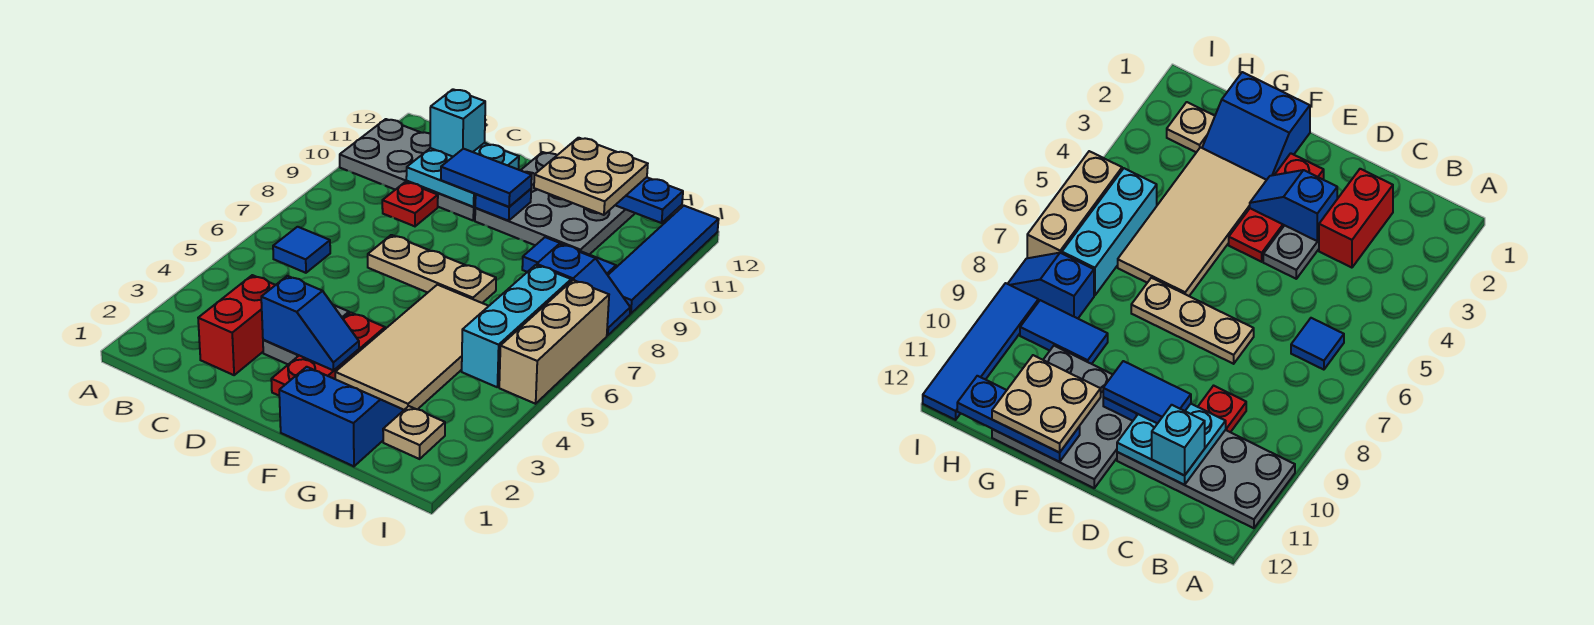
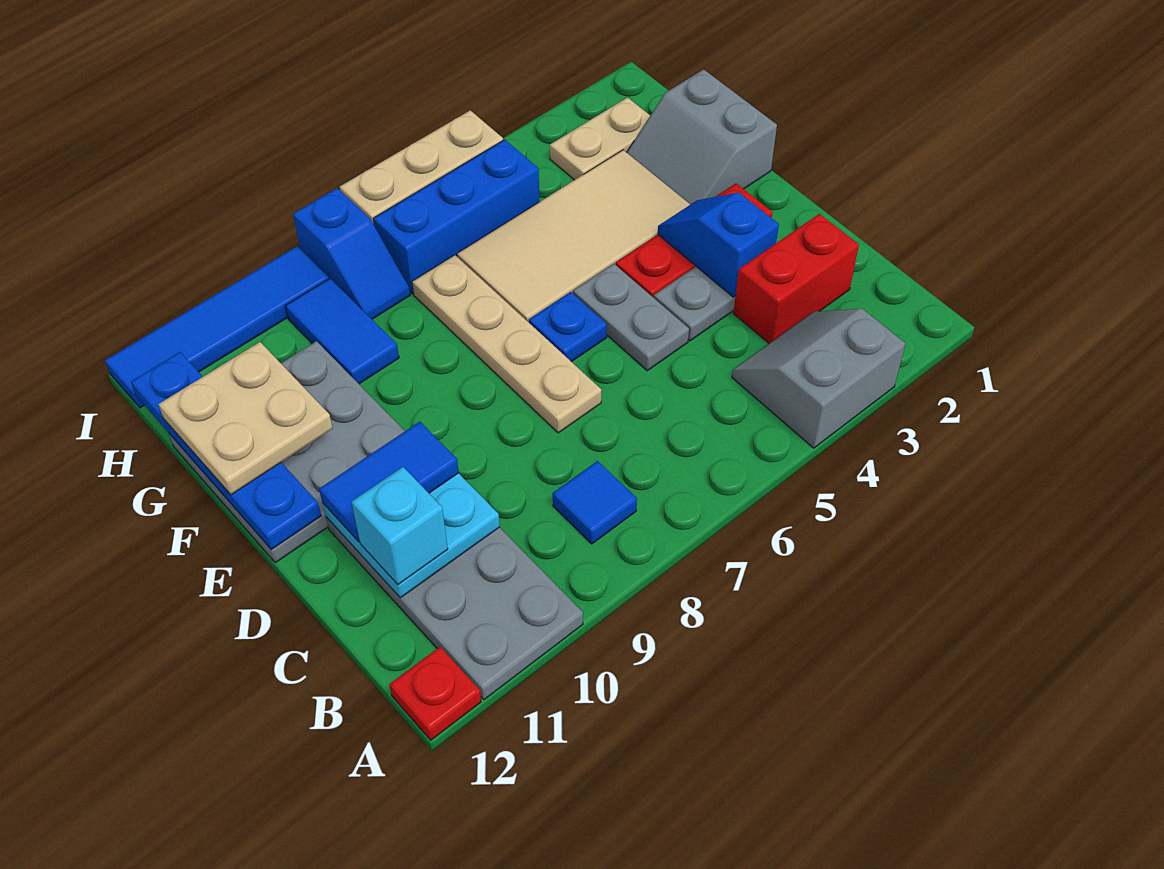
none -> grey slope A3:B4 level 1 top A
blue tile B6 level 1 -> blue tile B8 level 1
red plate C9 level 1 -> red plate A12 level 1
none -> grey plate D5:E5 level 1
tan plate D7:F7 level 1 -> tan plate D7:G7 level 1
blue tile D10:E10 level 3 -> blue tile D10:D11 level 3
blue plate E10 level 2 -> blue plate E6 level 1
blue slope F1:G2 level 1 top 1 -> grey slope F1:G2 level 1 top 1
blue plate F12:H12 level 2 -> blue plate E12:H12 level 2
tan plate H2 level 1 -> tan plate H2:H3 level 1
cyan brick H5:H7 level 1 -> blue brick H5:H7 level 1
blue slope H8:I8 level 1 top H -> blue slope H8:I8 level 1 top I

